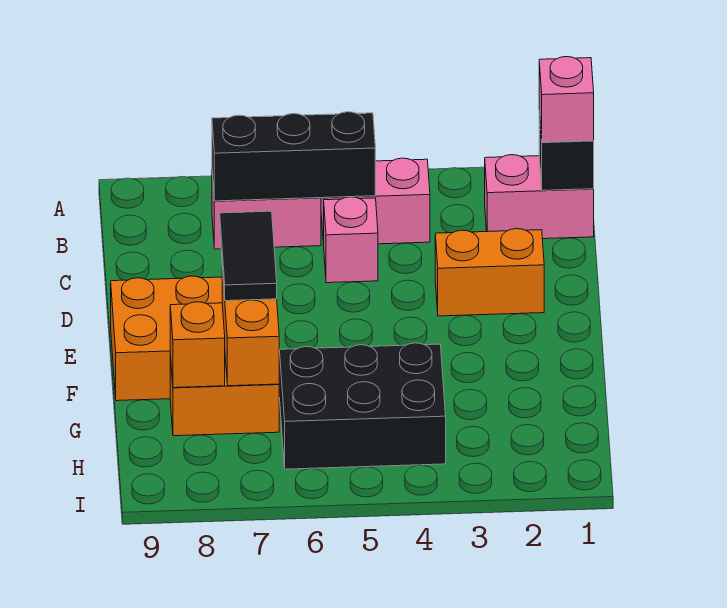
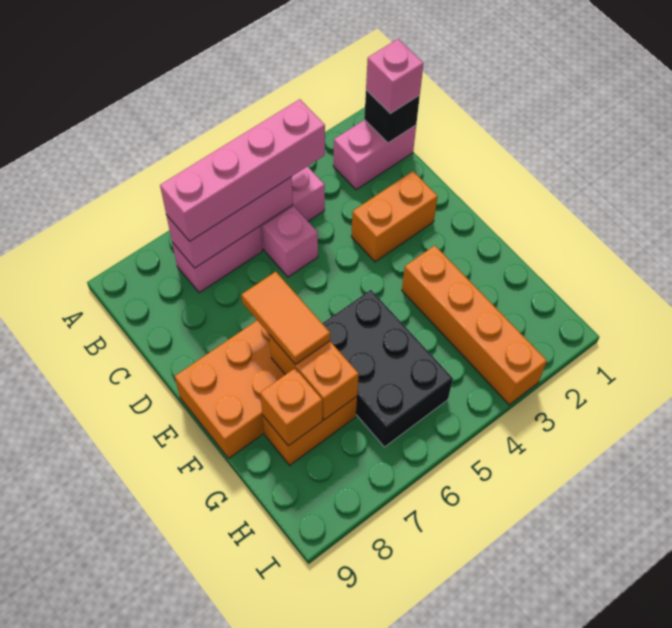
none -> pink brick B4:B7 level 3
black brick B5:B7 level 2 -> pink brick B5:B7 level 2
black tile E7:F7 level 3 -> orange tile E7:F7 level 3
none -> orange brick F3:I3 level 1
black brick G4:H6 level 1 -> black brick F5:H6 level 1

